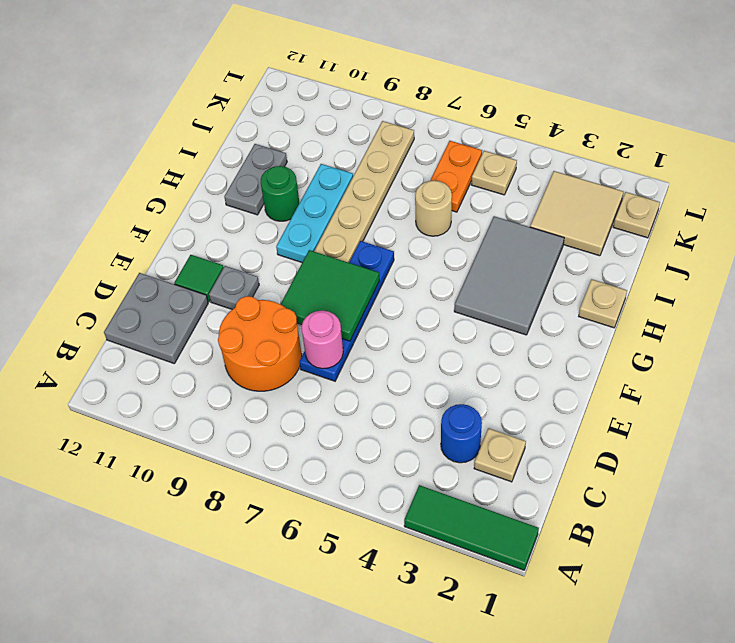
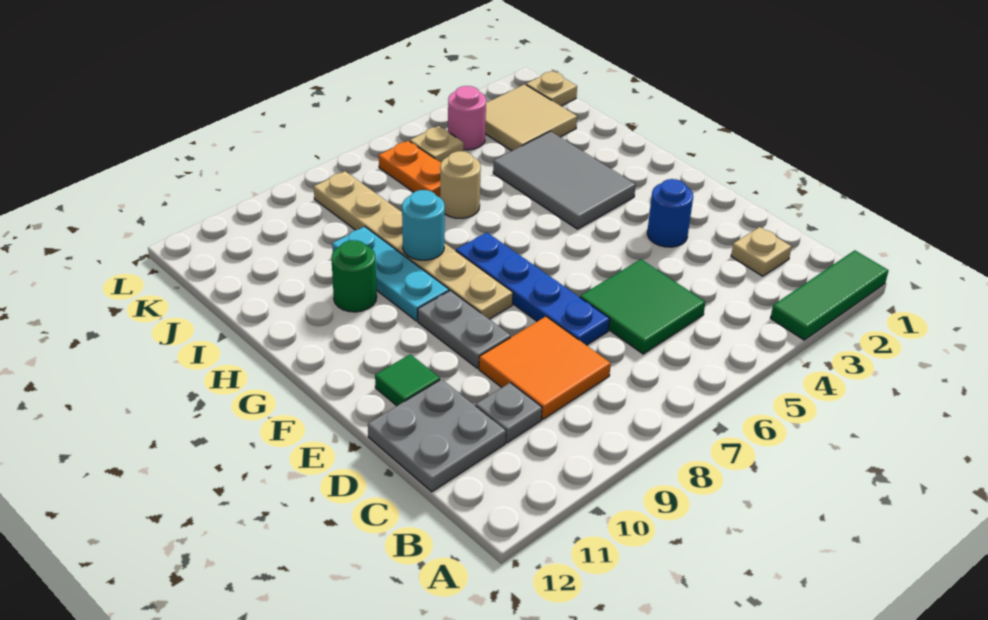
blue round brick C3 level 1 -> blue round brick E3 level 1
orange round brick C8:D9 level 1 -> orange tile C8:D9 level 1
pink round brick D7 level 2 -> pink round brick K4 level 1
green tile E7:F8 level 2 -> green tile C5:D6 level 1
grey plate E10 level 1 -> grey plate C10 level 1
tan plate H1 level 1 -> none
none -> cyan round brick H8 level 2
grey plate H11:I11 level 1 -> grey plate E9:F9 level 1

